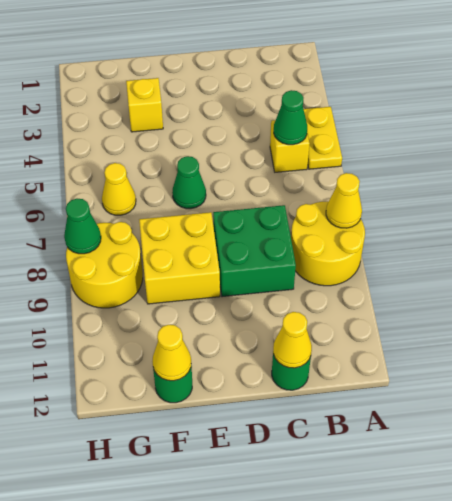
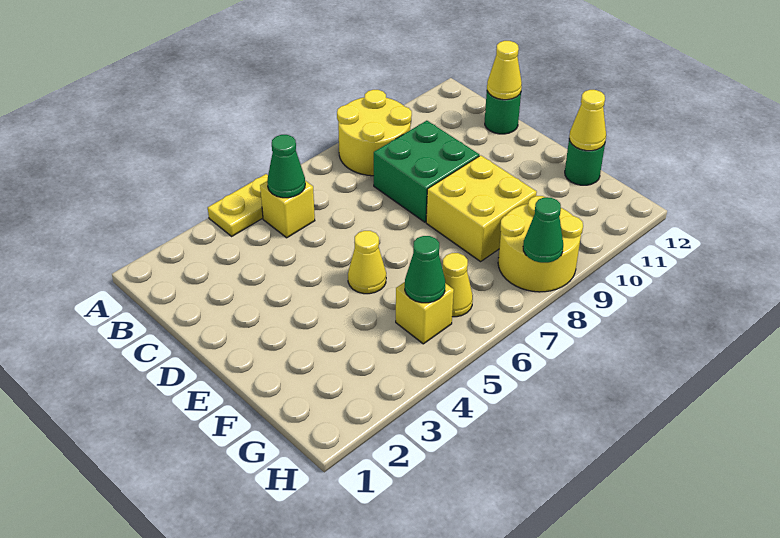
yellow cone A8 level 2 -> yellow cone E5 level 1
green cone E6 level 1 -> green cone G5 level 2
yellow brick F3 level 1 -> yellow brick G5 level 1

